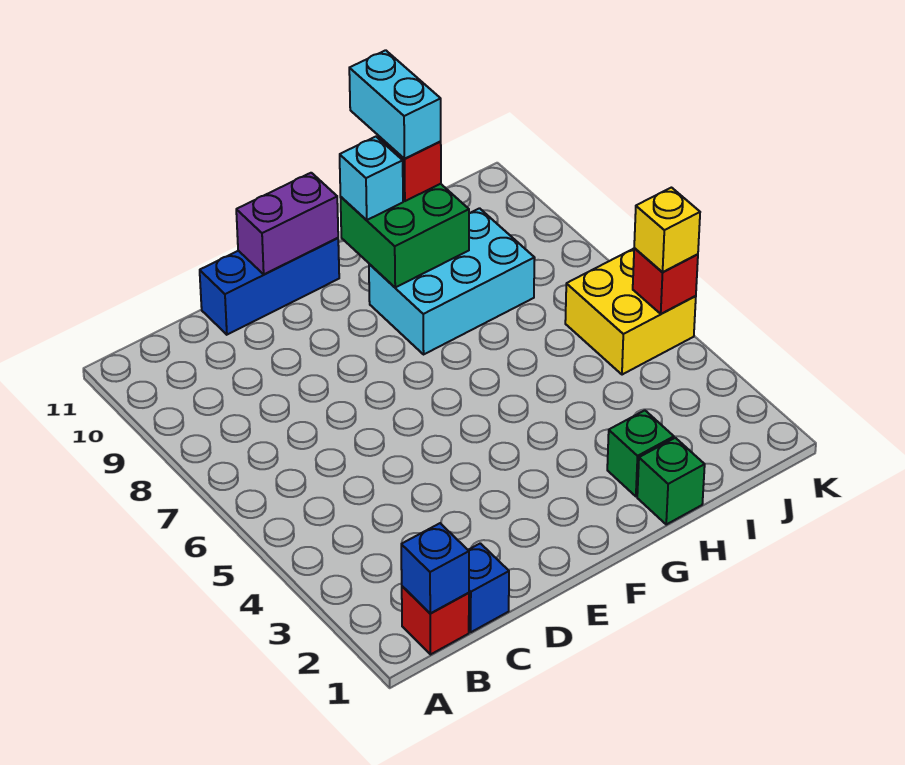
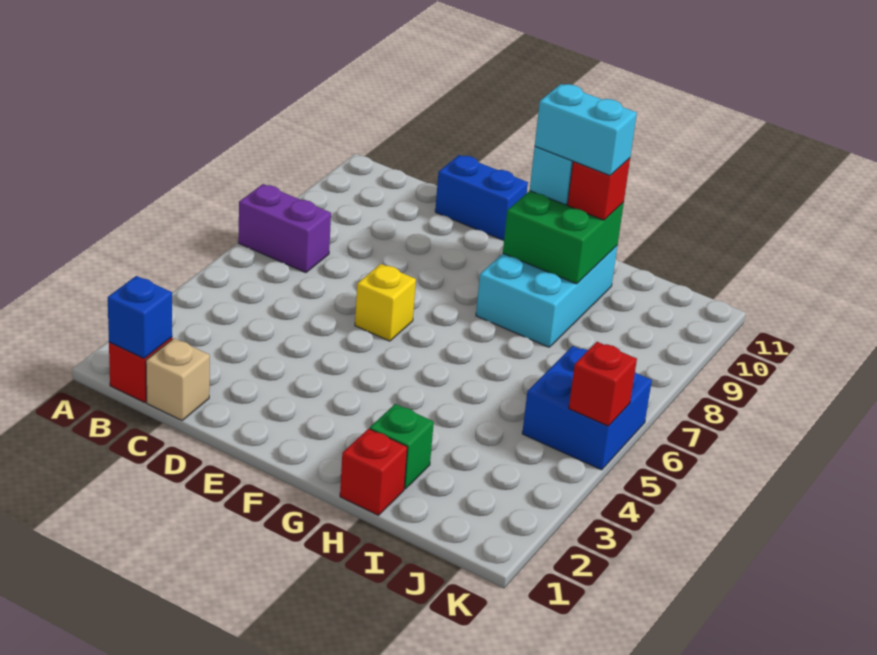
blue brick C1 level 1 -> tan brick C1 level 1
blue brick D11:F11 level 1 -> blue brick D11:E11 level 1
purple brick E11:F11 level 2 -> purple brick A7:B7 level 1
cyan brick G8:I9 level 1 -> cyan brick G8:H10 level 1
green brick H1 level 1 -> red brick H1 level 1
cyan brick H10:H11 level 4 -> cyan brick G10:H10 level 4
yellow brick J5:K6 level 1 -> blue brick J5:K6 level 1
yellow brick K5 level 3 -> yellow brick E6 level 1

